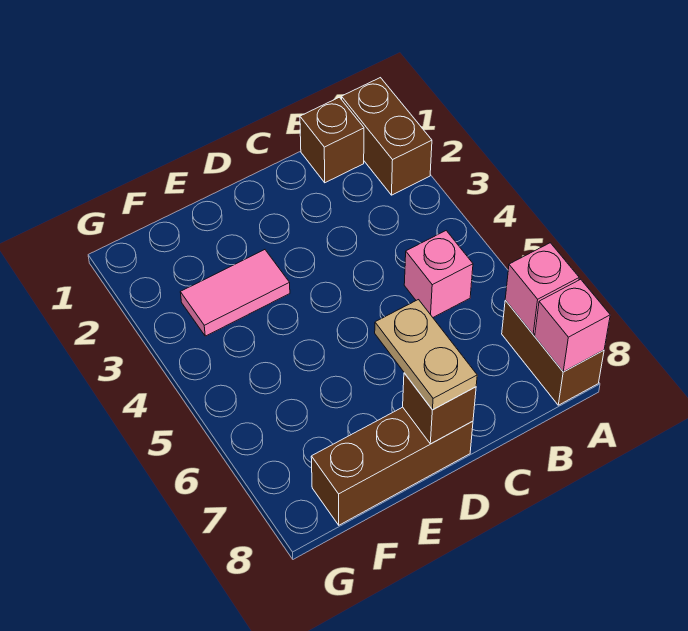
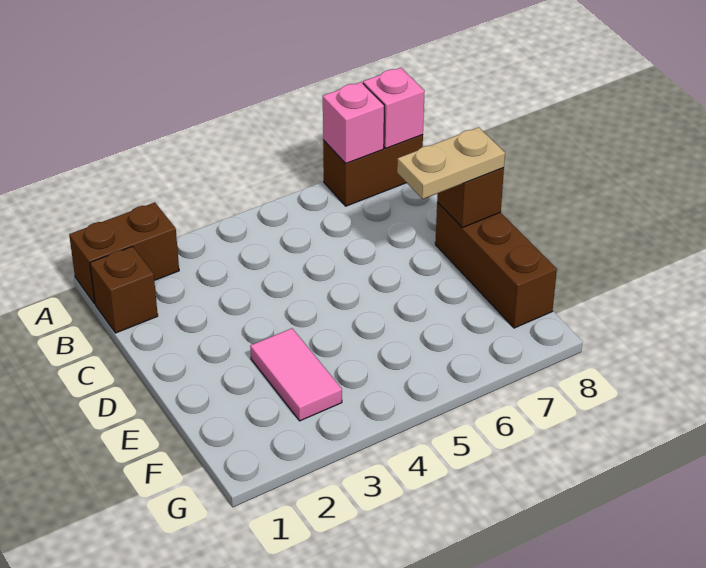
pink brick B5 level 1 -> none

